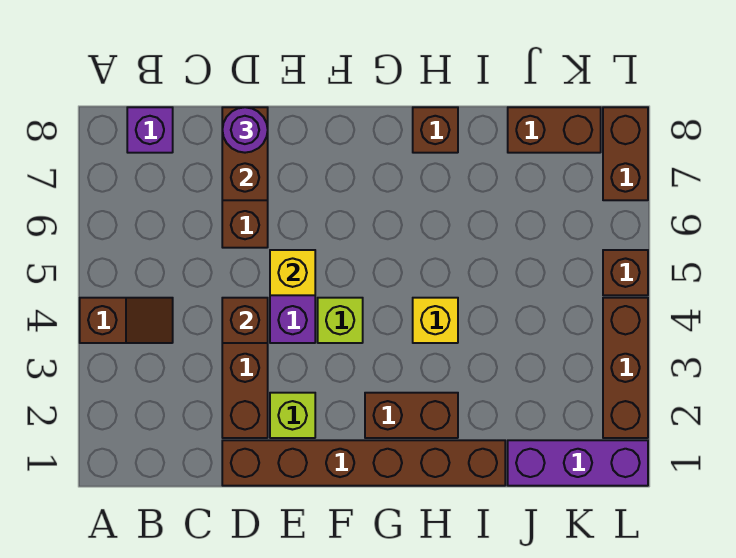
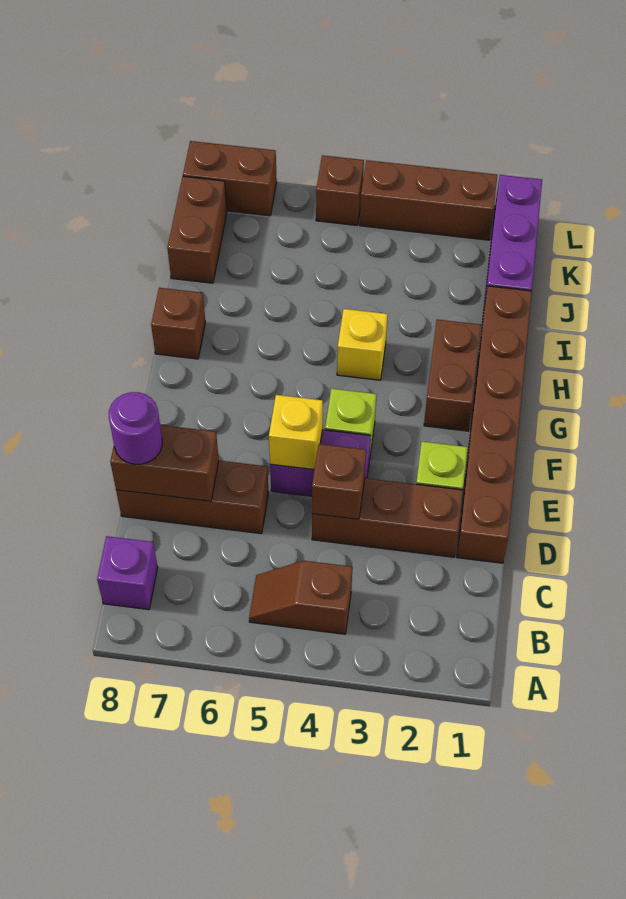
brown slope A4:B4 level 1 top A -> brown slope B4:B5 level 1 top 4

